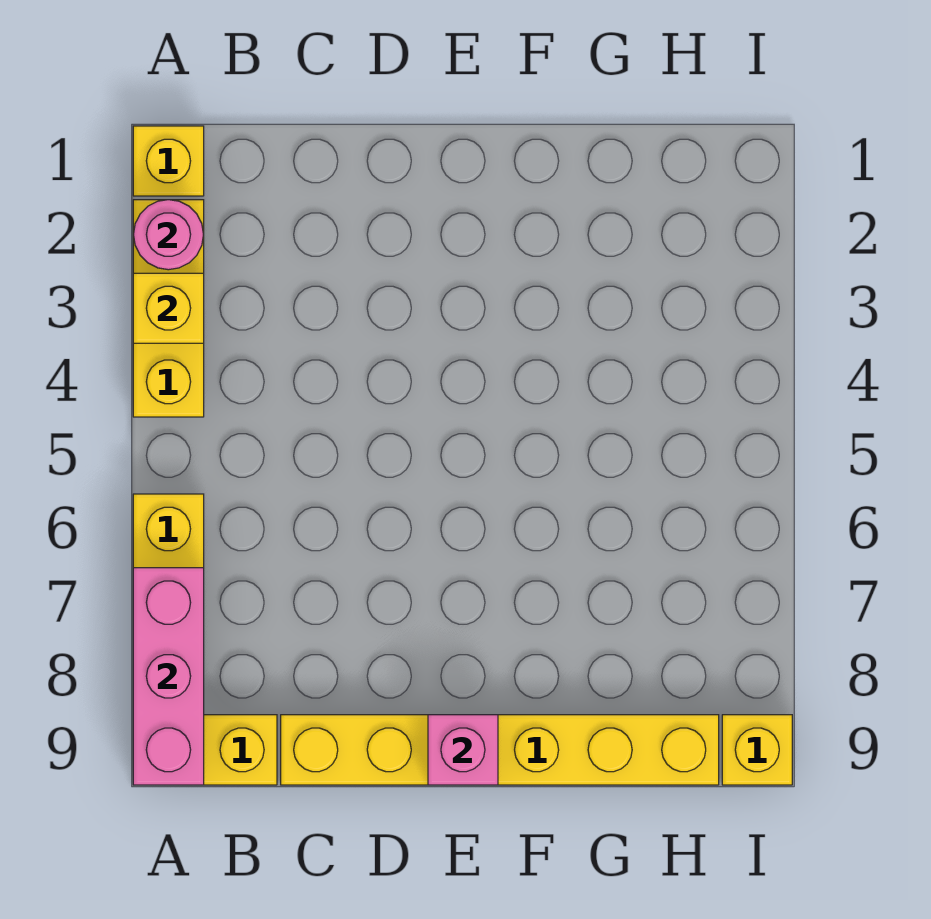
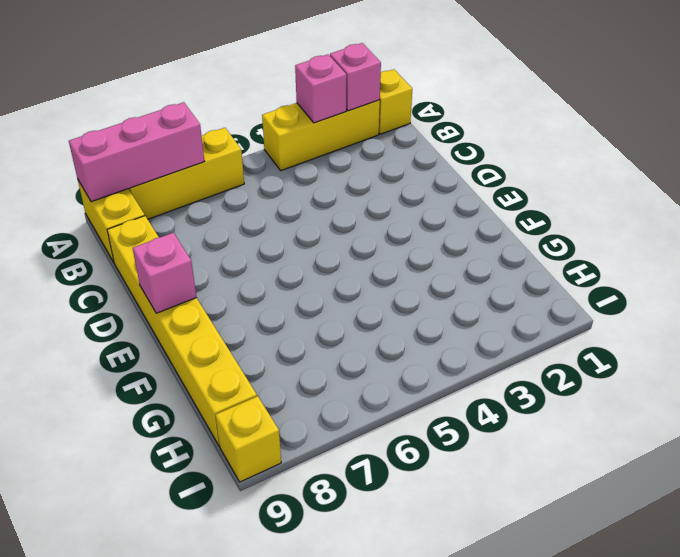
pink round brick A2 level 2 -> pink brick A2 level 2
yellow brick A3 level 2 -> pink brick A3 level 2

